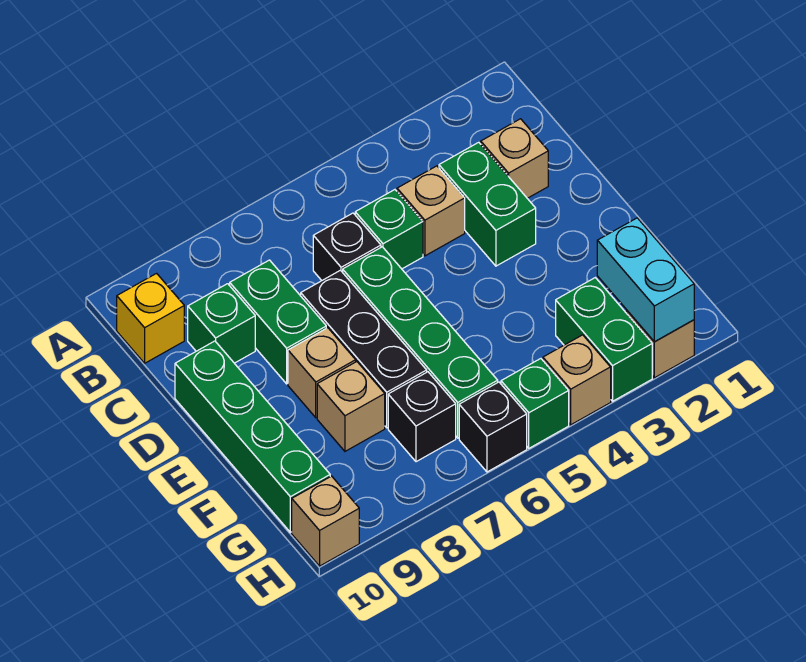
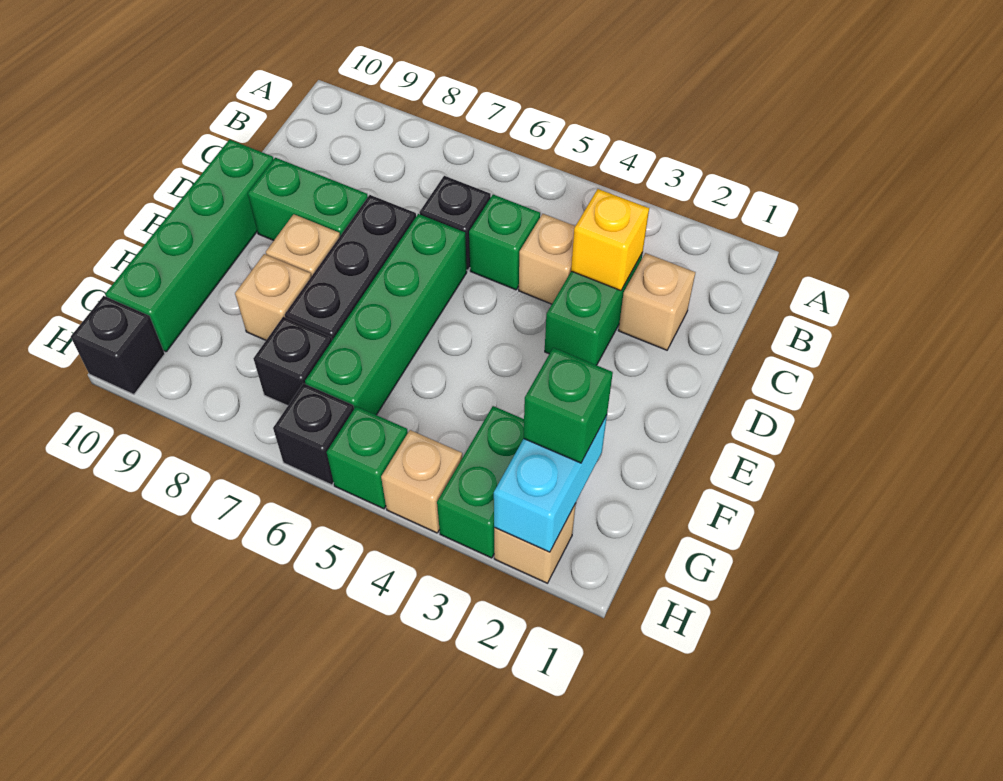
yellow brick B10 level 1 -> yellow brick C3 level 2
green brick C8:D8 level 1 -> green brick D8:D9 level 1
green brick C9 level 1 -> green brick G2 level 3
tan brick H10 level 1 -> black brick H10 level 1

